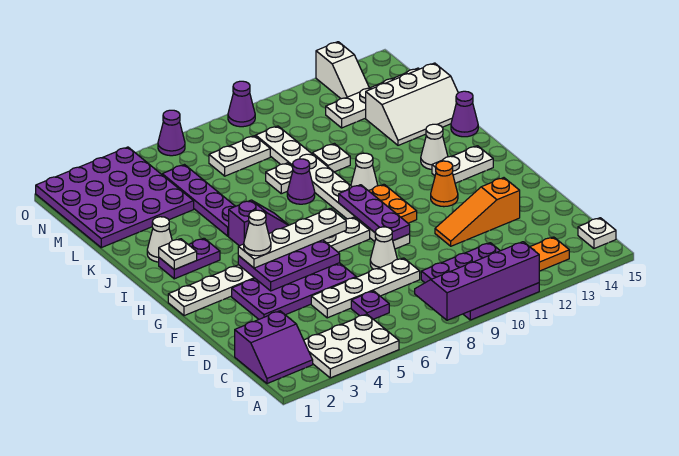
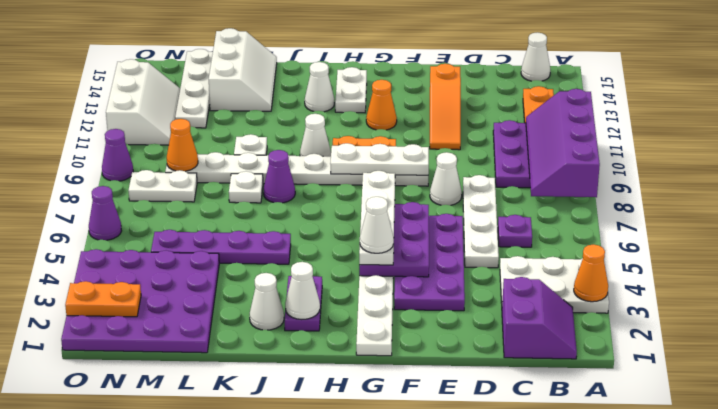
white plate A3:B5 level 1 -> white plate A3:C4 level 1
none -> orange cone A3 level 2
white plate B15 level 1 -> white cone B15 level 1
purple plate F9:H9 level 2 -> white plate F9:H9 level 2
white plate I2 level 2 -> white cone I2 level 2
purple slope I5:I6 level 1 top 5 -> none
purple cone J15 level 1 -> none
white plate M7:M8 level 1 -> white plate M8:N8 level 1
none -> orange cone M9 level 2
none -> orange plate N2:O2 level 2
white slope N13:O13 level 1 top O -> white slope N11:O13 level 1 top O

